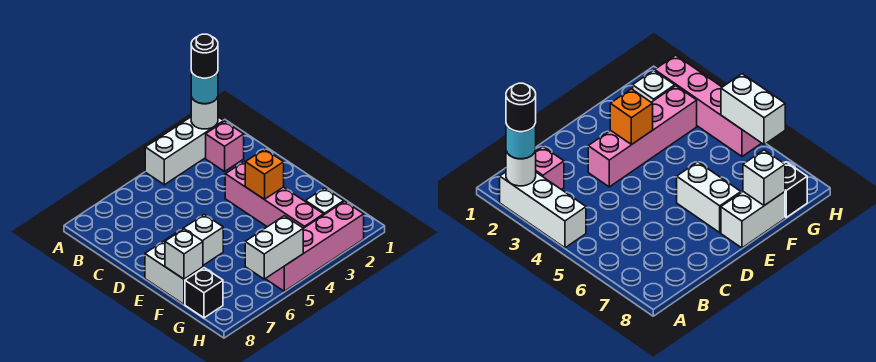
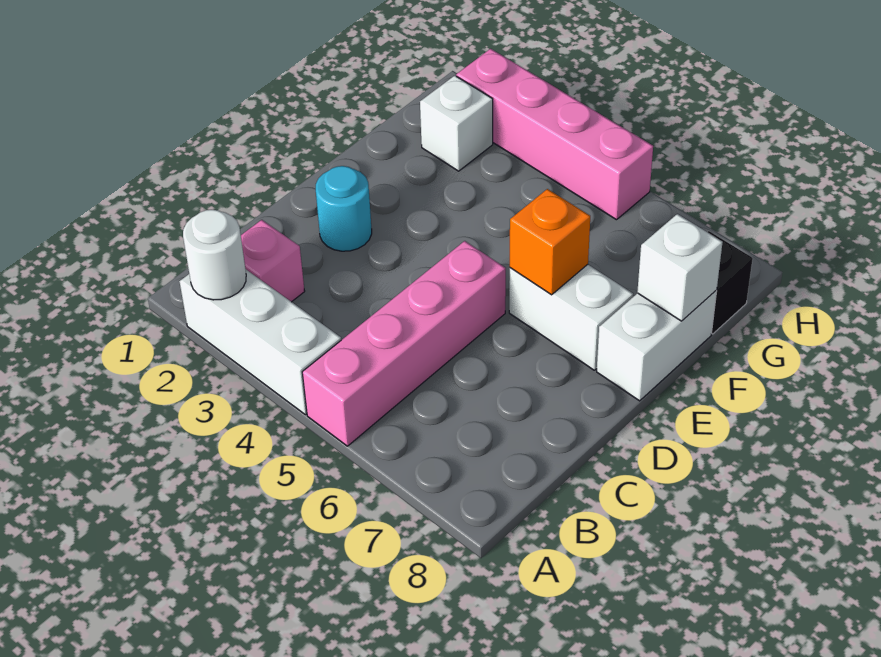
cyan round brick A2 level 3 -> cyan round brick D2 level 1
black round brick A2 level 4 -> none
pink brick D3:G3 level 1 -> pink brick A5:D5 level 1
orange brick E3 level 2 -> orange brick E6 level 2
white brick H5:H6 level 2 -> none

